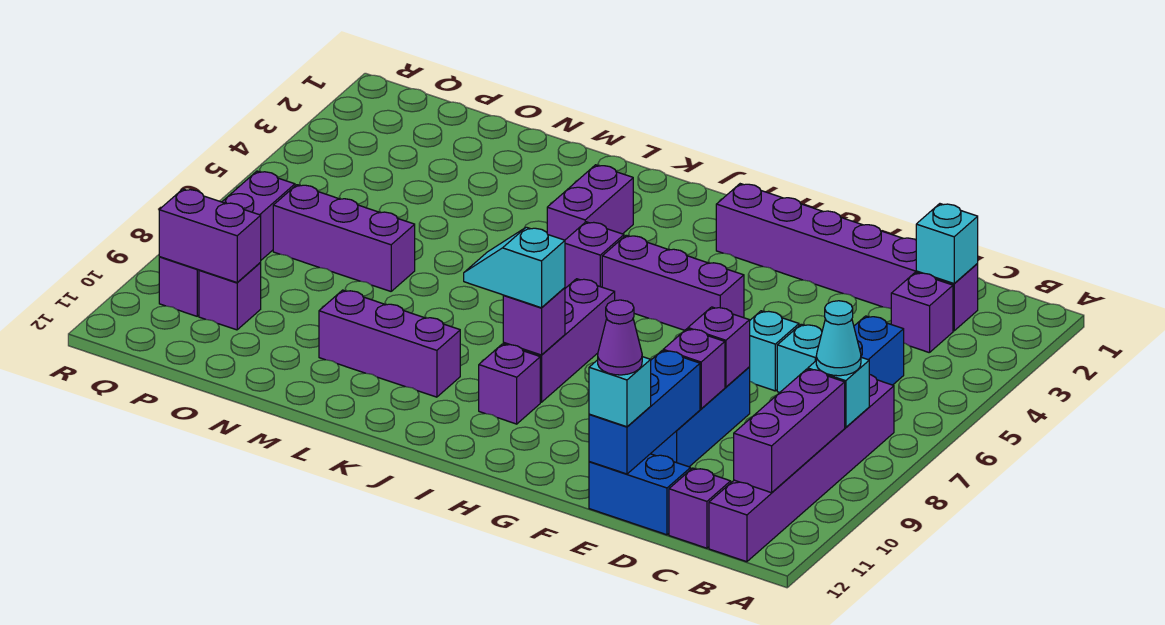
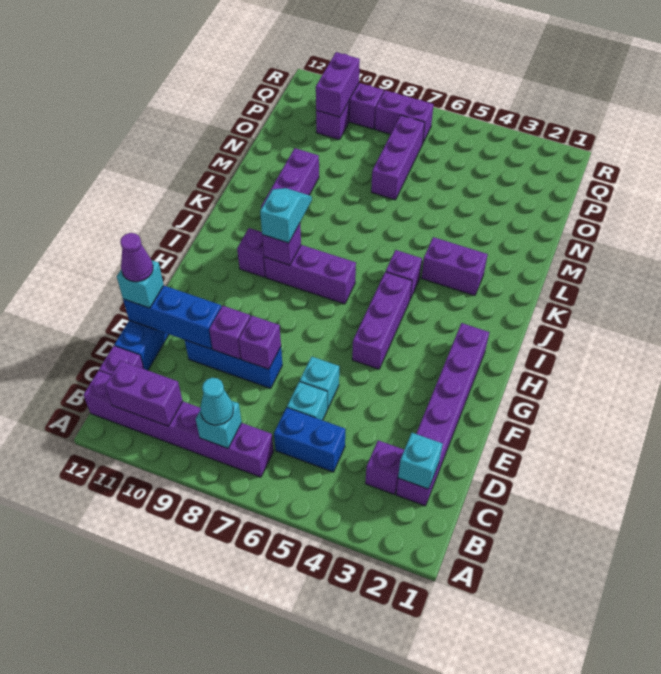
purple brick B9:B11 level 2 -> purple brick B10:B11 level 2

